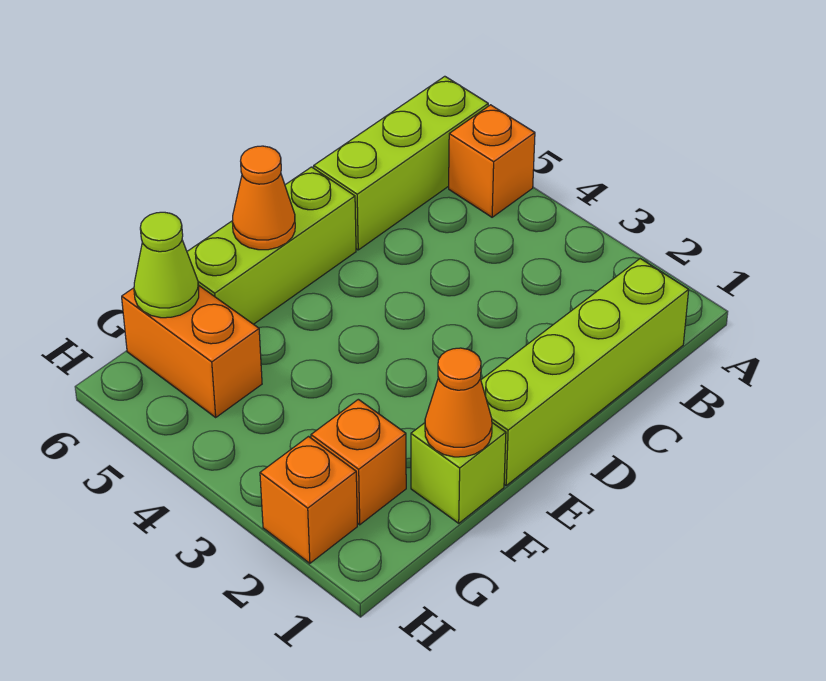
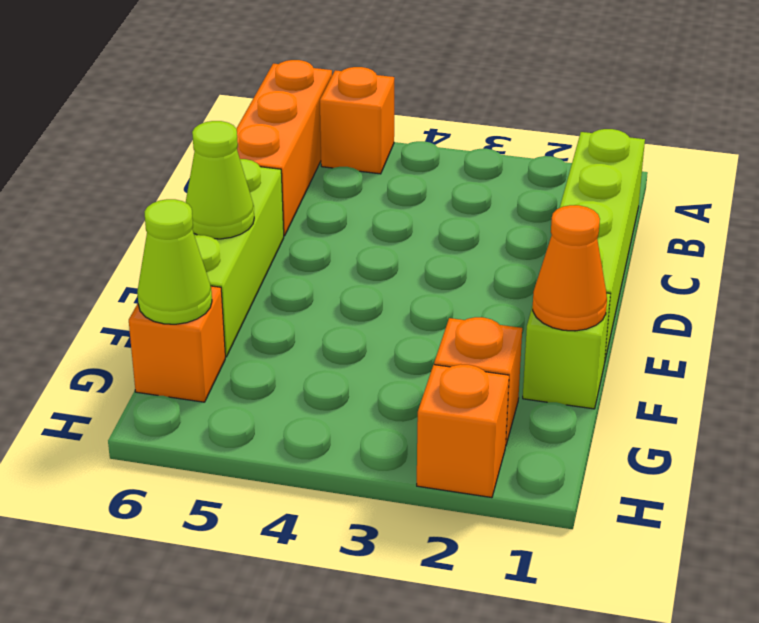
lime brick A6:C6 level 1 -> orange brick A6:C6 level 1
orange cone E6 level 2 -> lime cone E6 level 2
orange brick G5:G6 level 1 -> orange brick G6 level 1

